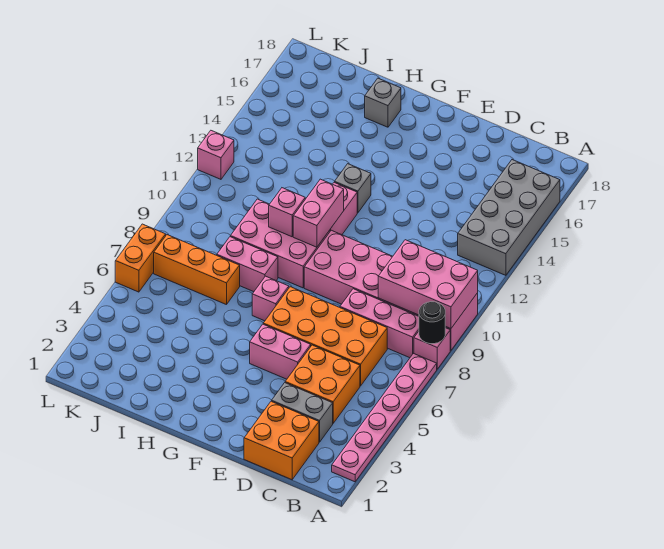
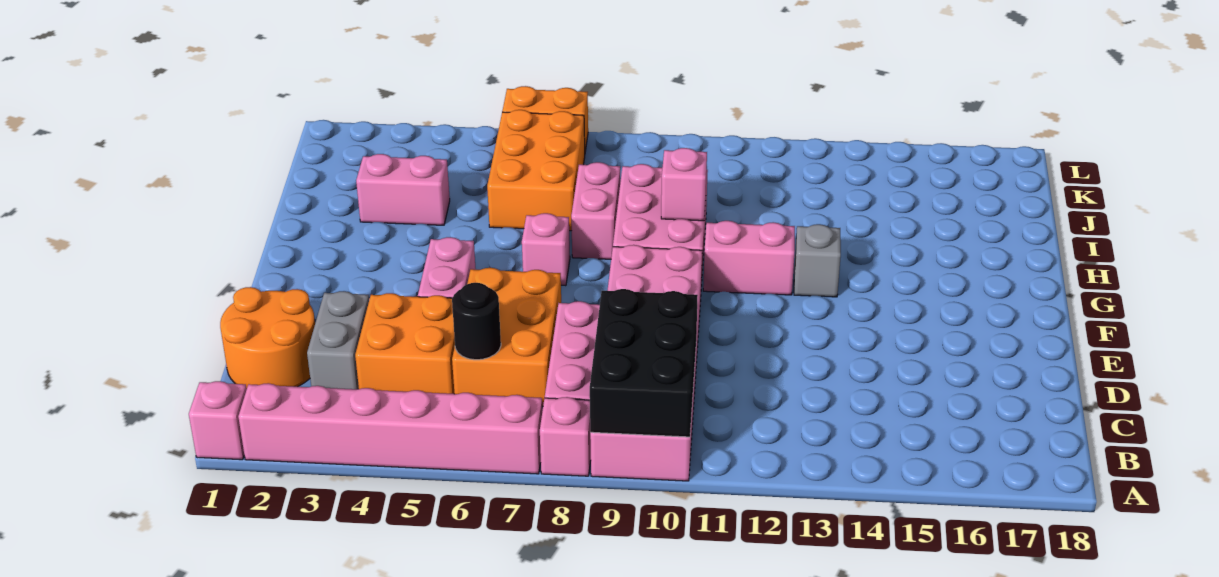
pink plate A2:A7 level 1 -> pink brick A2:A7 level 1
black round brick A8 level 2 -> black round brick C6 level 2
pink brick A9:C10 level 2 -> black brick A9:C10 level 2
grey brick A13:B16 level 1 -> none
orange brick C1:D2 level 1 -> orange round brick C1:D2 level 1
orange brick C6:F7 level 1 -> orange brick C6:E7 level 1
pink brick G10:G11 level 2 -> pink brick I3:I4 level 1
grey brick H17 level 1 -> none
orange brick I7:K7 level 1 -> orange brick I6:K7 level 1
pink brick L12 level 1 -> pink brick A1 level 1

